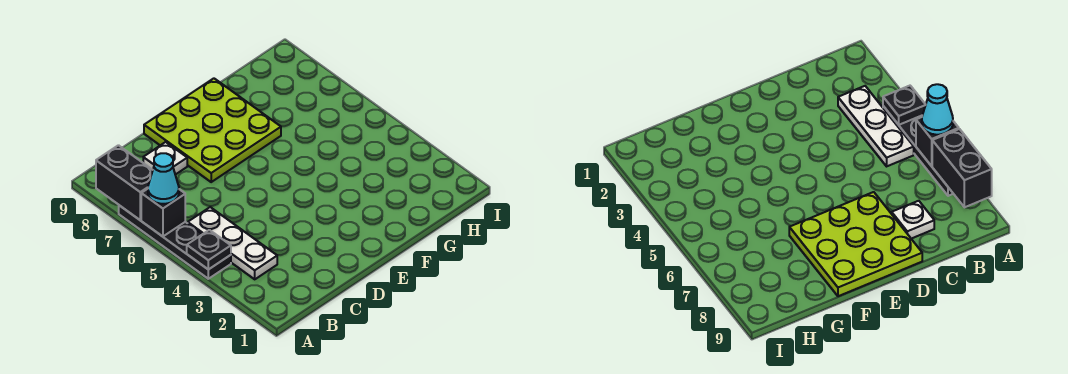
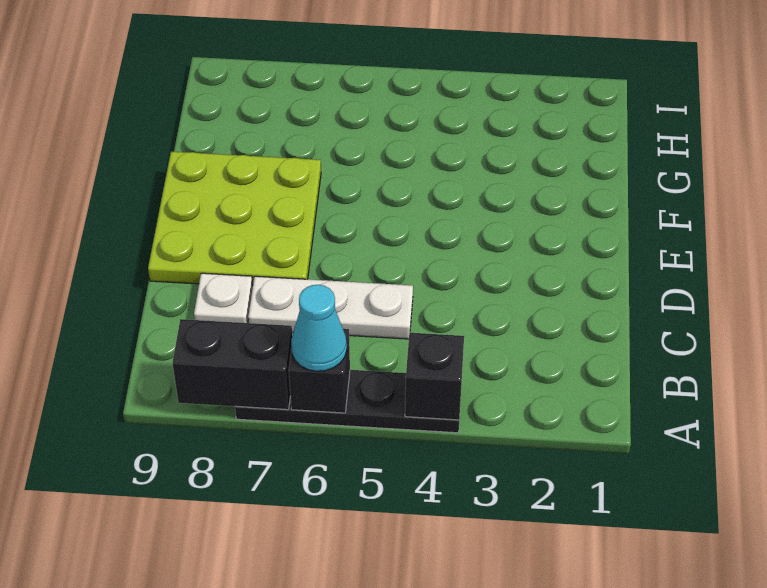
black plate A4 level 2 -> black brick A4 level 2
white plate B3:B5 level 1 -> white plate C5:C7 level 1

